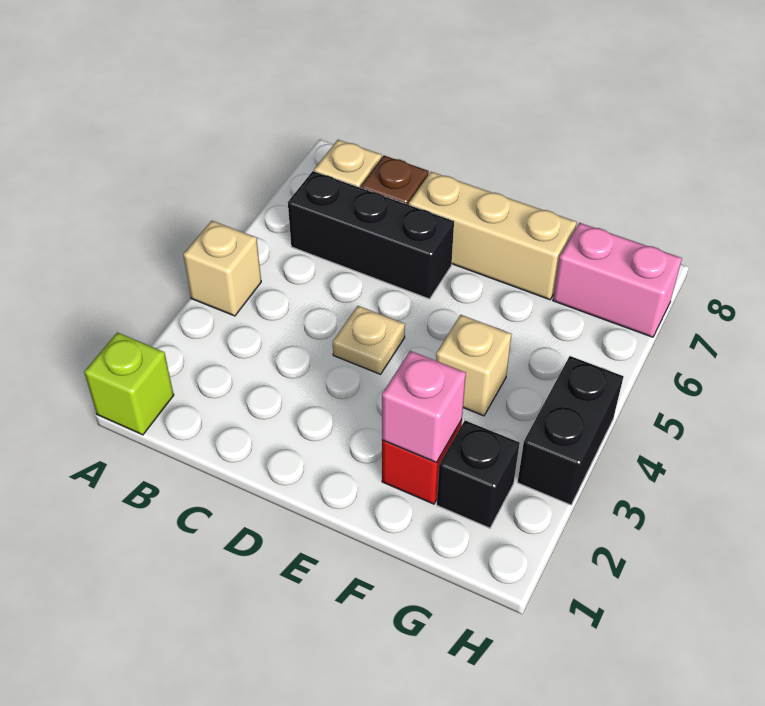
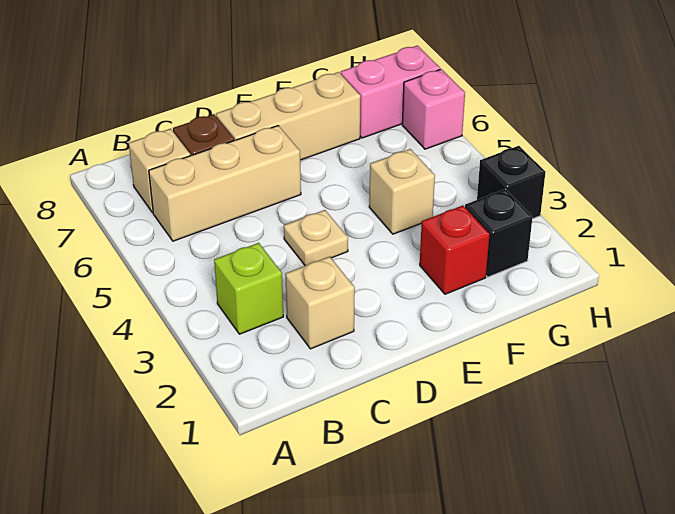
lime brick A1 level 1 -> lime brick B3 level 1
tan brick A4 level 1 -> tan brick C2 level 1
black brick B6:D6 level 1 -> tan brick B6:D6 level 1
pink brick F2 level 2 -> pink brick H6 level 1
black brick H3:H4 level 1 -> black brick H3 level 1

